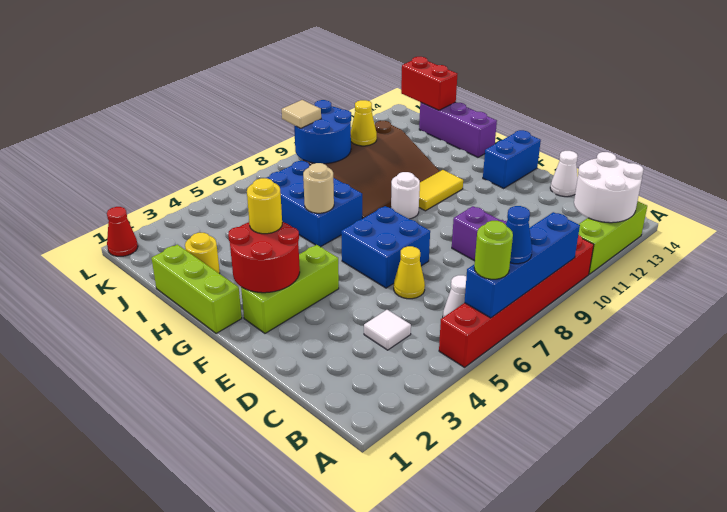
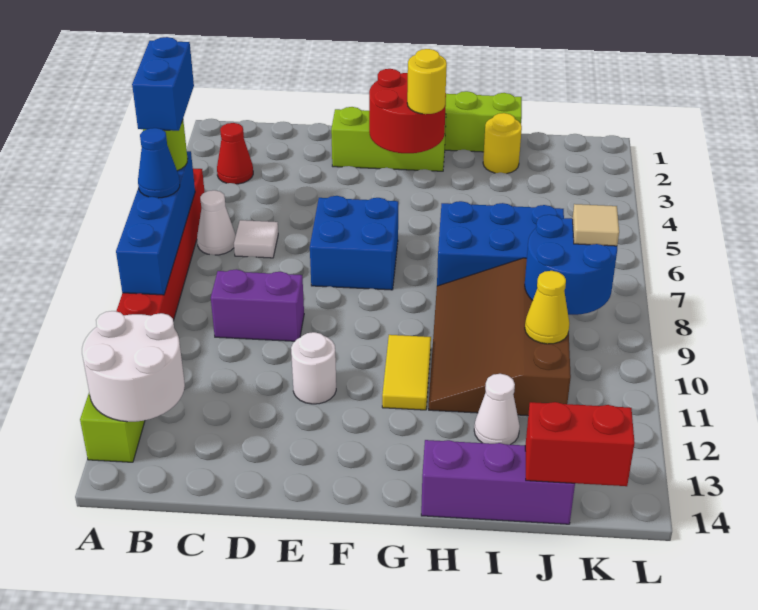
white tile C4 level 1 -> white tile C6 level 1
yellow cone D6 level 1 -> none
white cone D14 level 1 -> white cone I12 level 1
lime brick F2:F4 level 1 -> lime brick E2:G2 level 1
blue brick F13:F14 level 1 -> blue brick A5:A6 level 4
white round brick G9 level 1 -> white round brick E11 level 1
tan round brick H6 level 2 -> none
red cone L1 level 1 -> red cone B3 level 1

